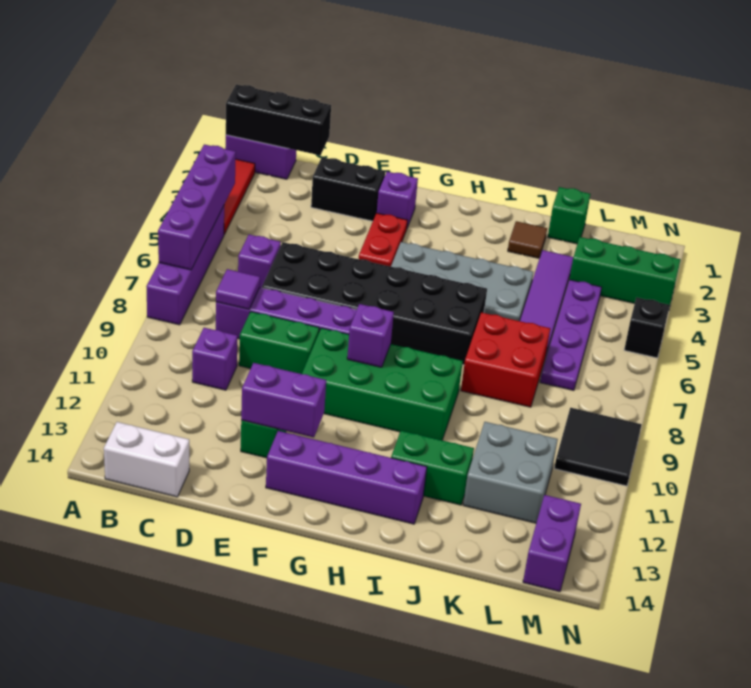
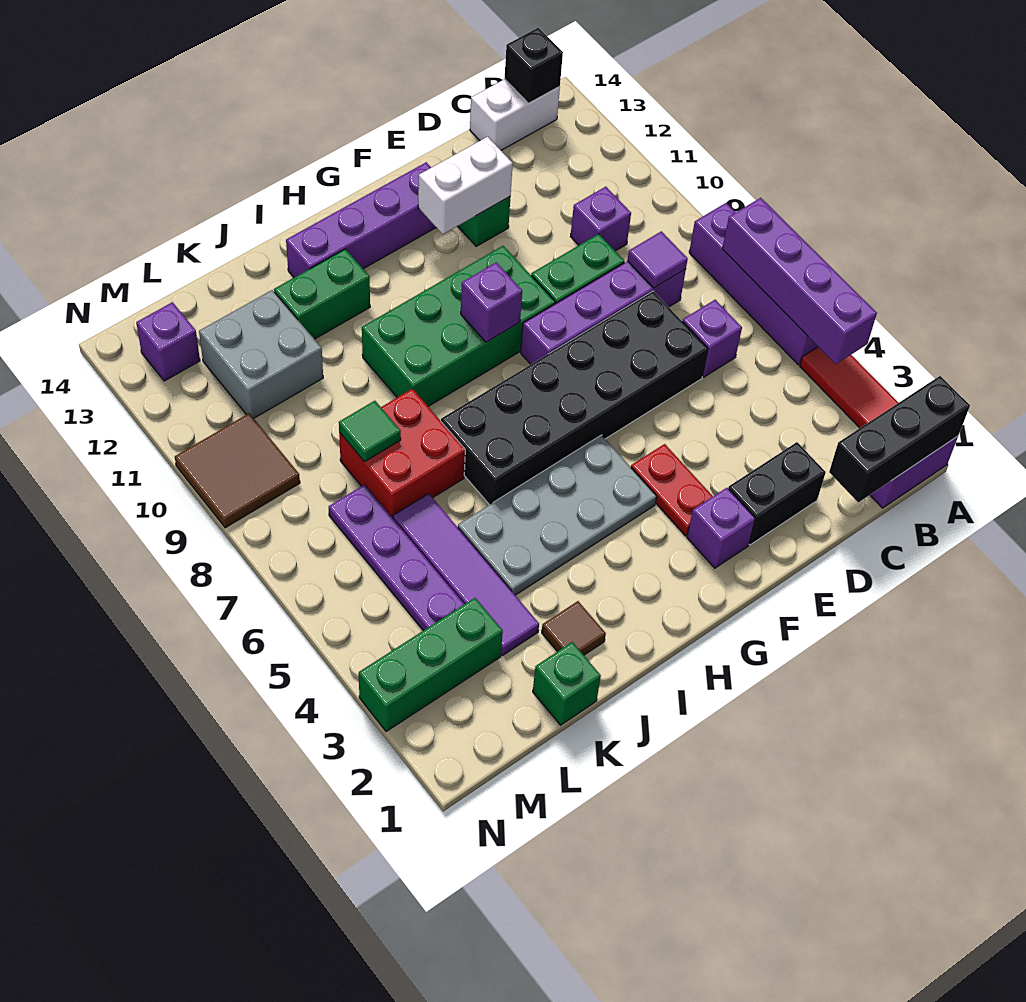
purple brick E12:F12 level 2 -> white brick E12:F12 level 2
none -> green tile K8 level 2
black tile M9:N10 level 1 -> brown tile M9:N10 level 1
purple brick M13:M14 level 1 -> purple brick M13 level 1
black brick N5 level 1 -> black brick B14 level 2

